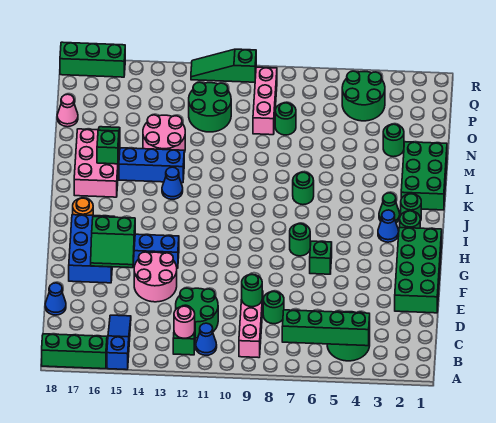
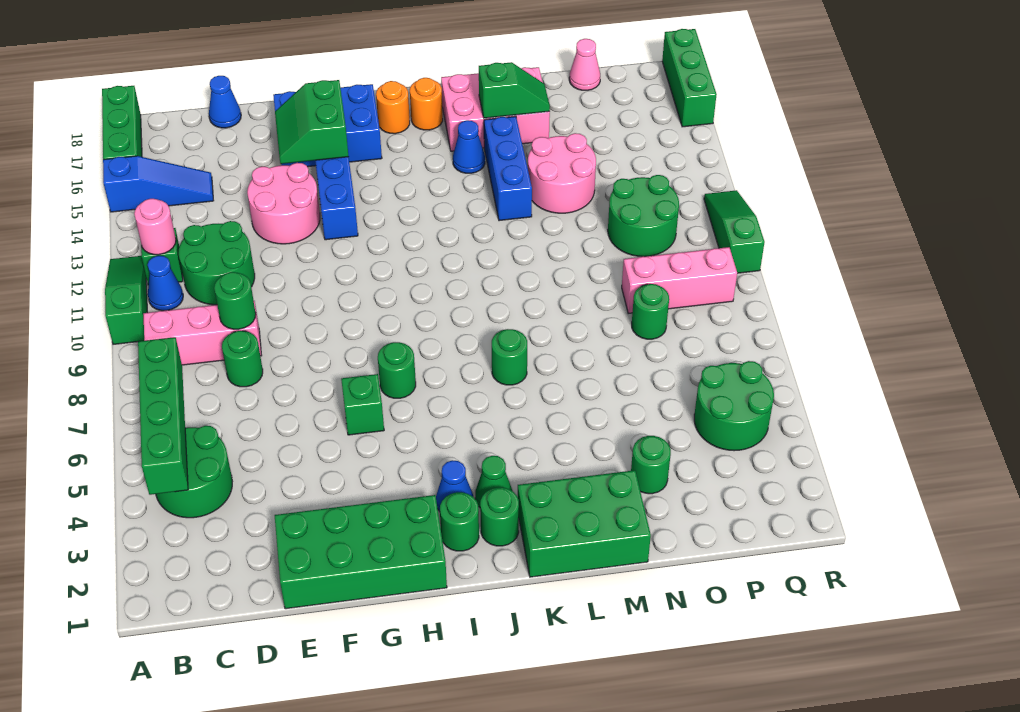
none -> green slope A10:A12 level 1 top 10
none -> orange round brick J17 level 1
blue cone K13 level 1 -> blue cone K15 level 1

